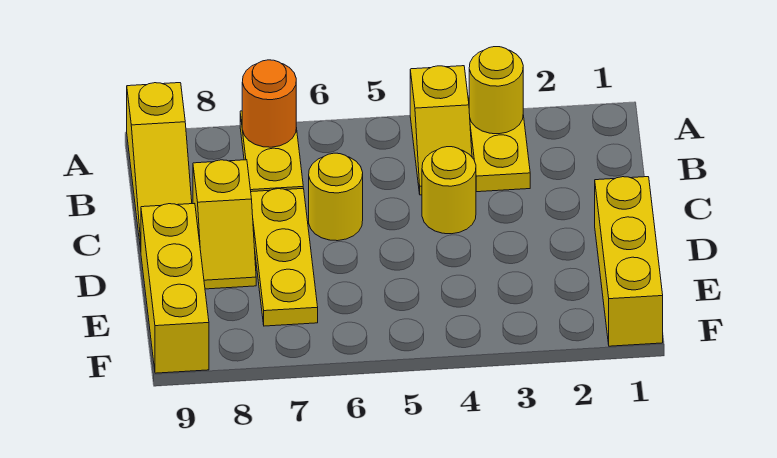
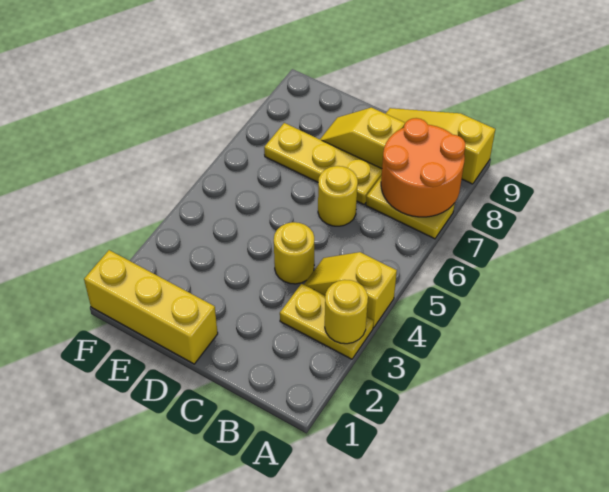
orange round brick A7 level 2 -> orange round brick A7:B8 level 2
yellow brick D9:F9 level 1 -> none

